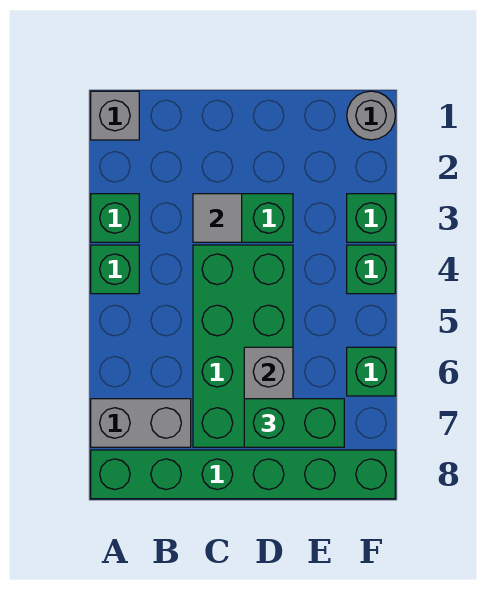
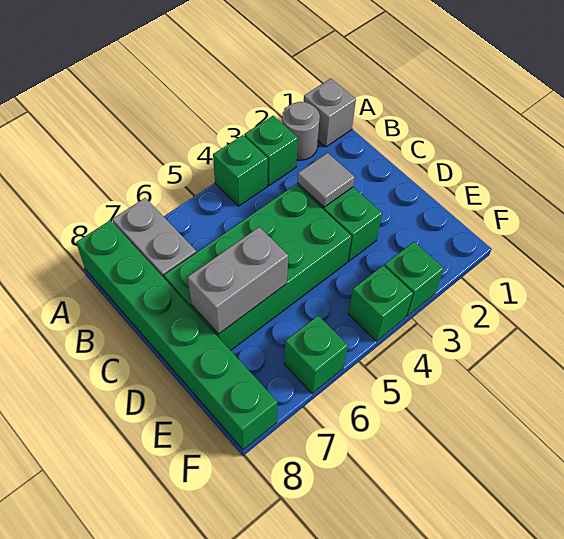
green brick D7:E7 level 3 -> none
grey round brick F1 level 1 -> grey round brick A2 level 1

